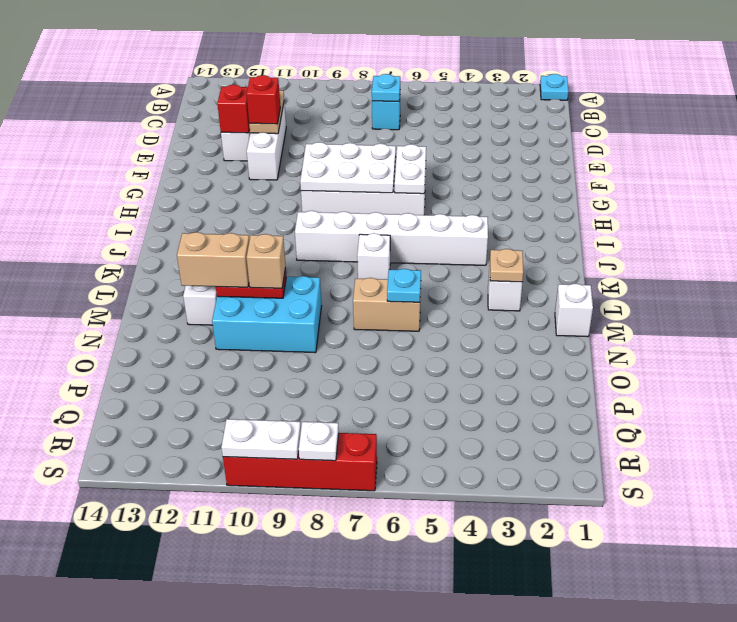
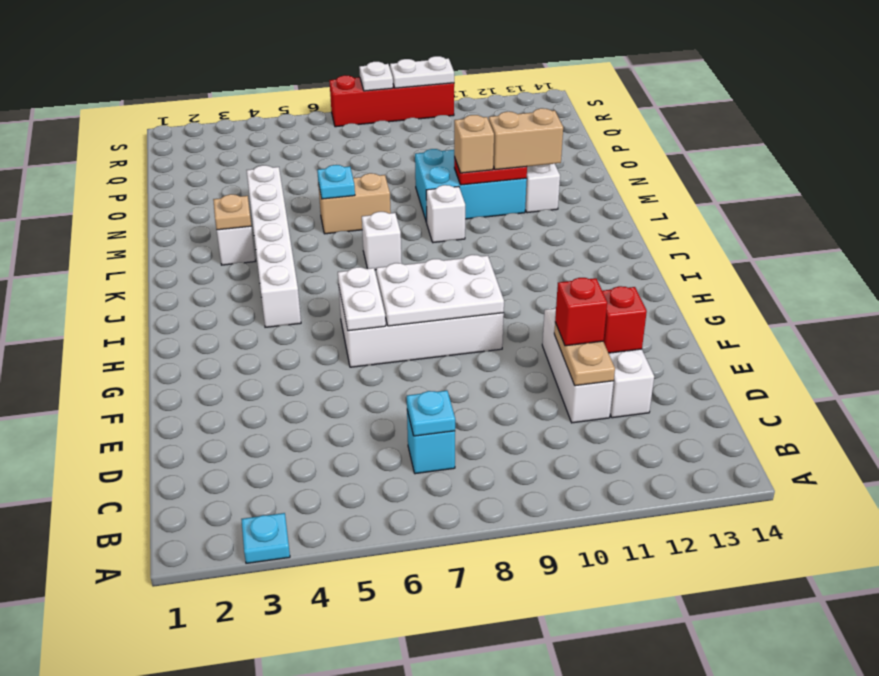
cyan plate A1 level 1 -> cyan plate A3 level 1
white brick J4:J9 level 1 -> white brick I4:N4 level 1
white brick M1 level 1 -> white brick L9 level 1

